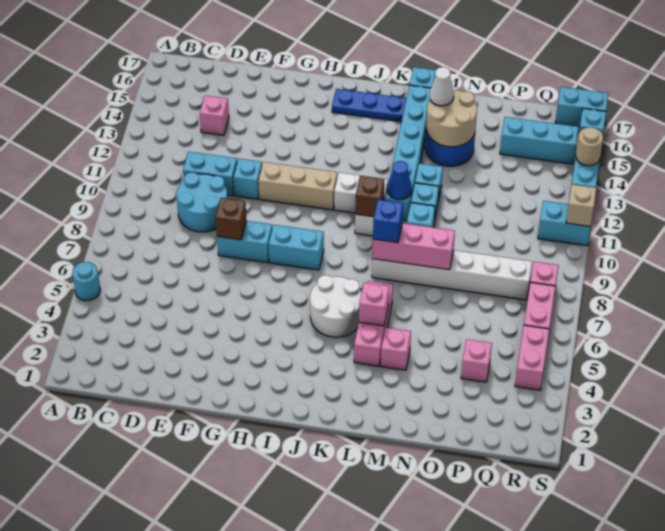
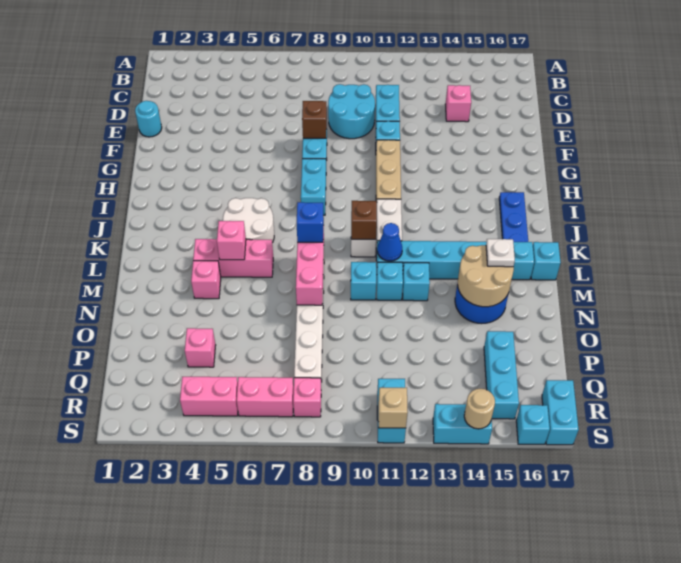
cyan round brick A5 level 1 -> cyan round brick E1 level 1
white cone M15 level 3 -> white plate M15 level 3

